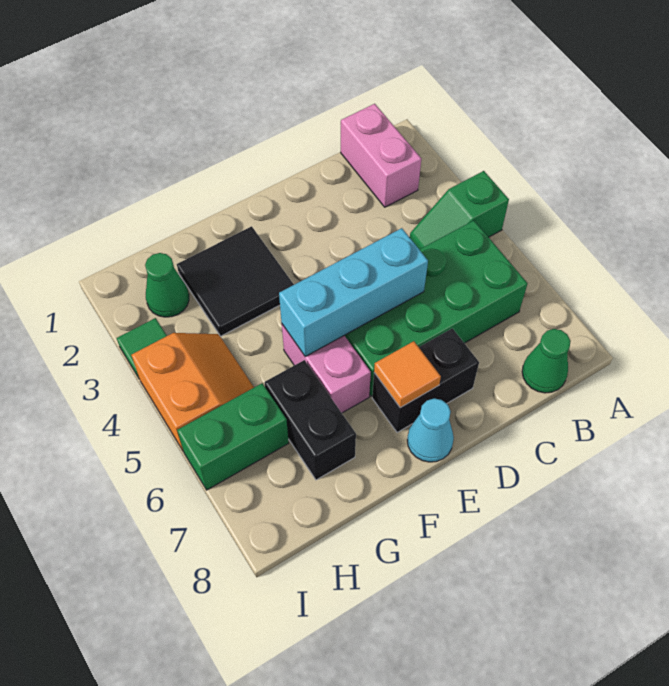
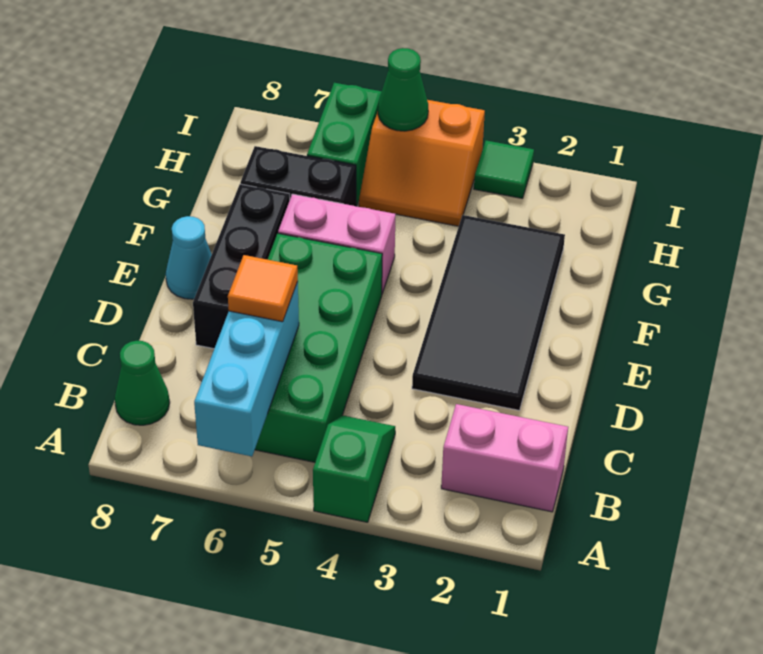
cyan brick D5:F5 level 2 -> cyan brick A6:C6 level 2
black brick D7:E7 level 1 -> black brick D7:F7 level 1
orange tile E7 level 2 -> orange tile C6 level 3
black tile F2:G3 level 1 -> black tile D2:G3 level 1
green cone H2 level 1 -> green cone I5 level 2

